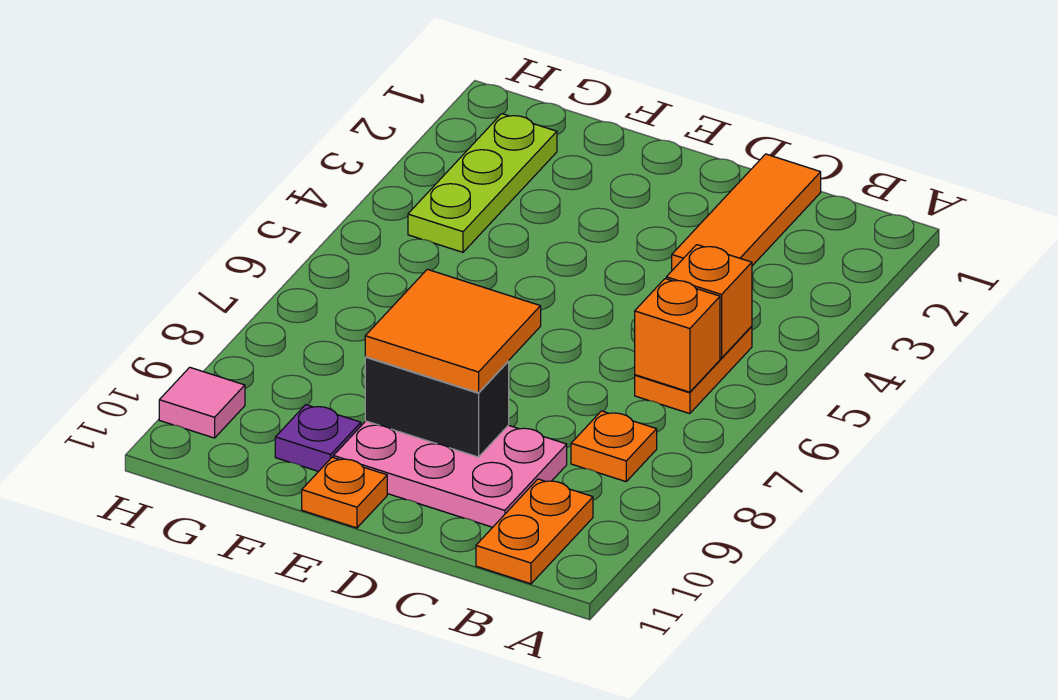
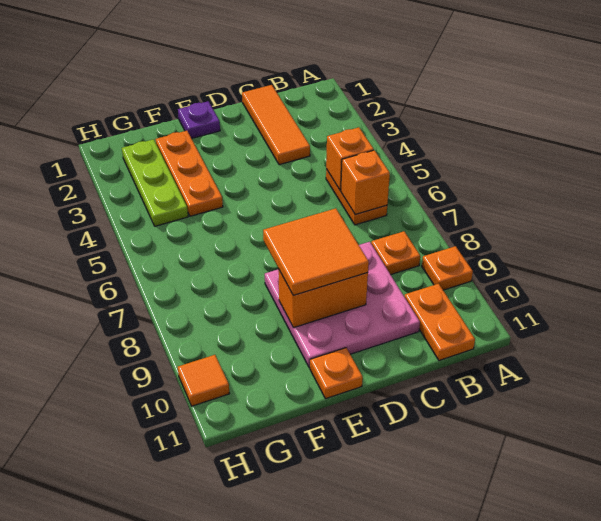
none -> orange plate A9 level 1
pink plate C9:E10 level 1 -> pink plate C8:E10 level 1
black brick D9:E9 level 2 -> orange brick D9:E9 level 2
none -> orange plate F2:F4 level 1
purple plate F10 level 1 -> purple plate E1 level 1
pink tile H10 level 1 -> orange tile H10 level 1

